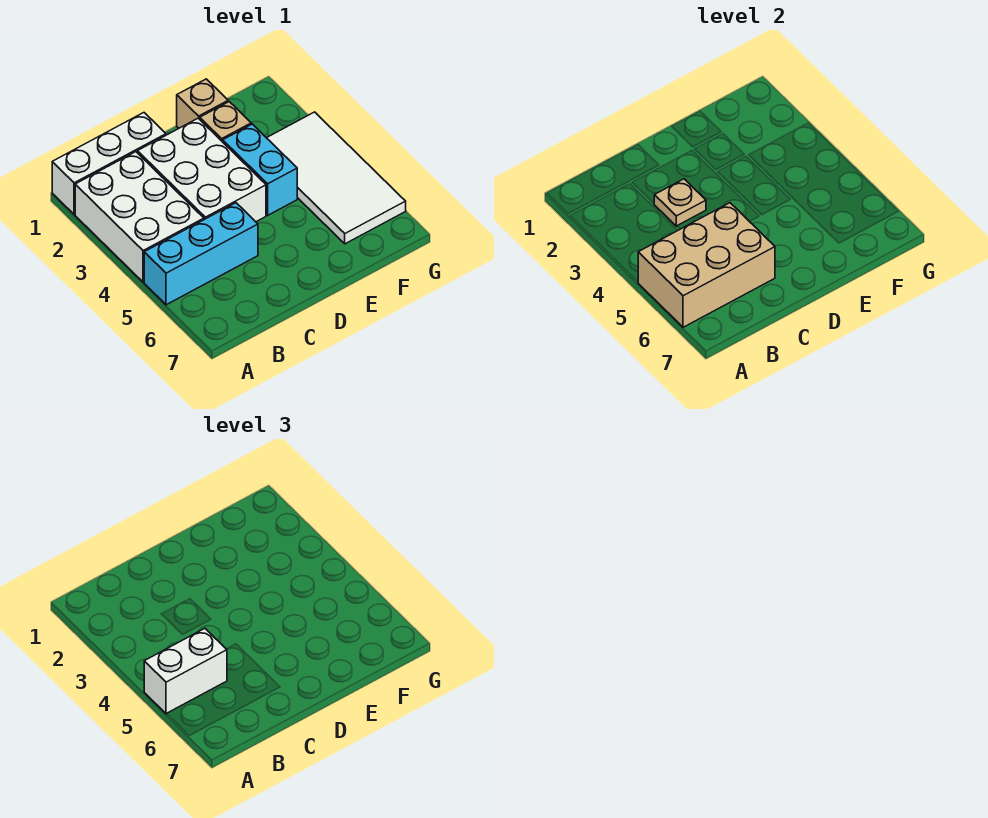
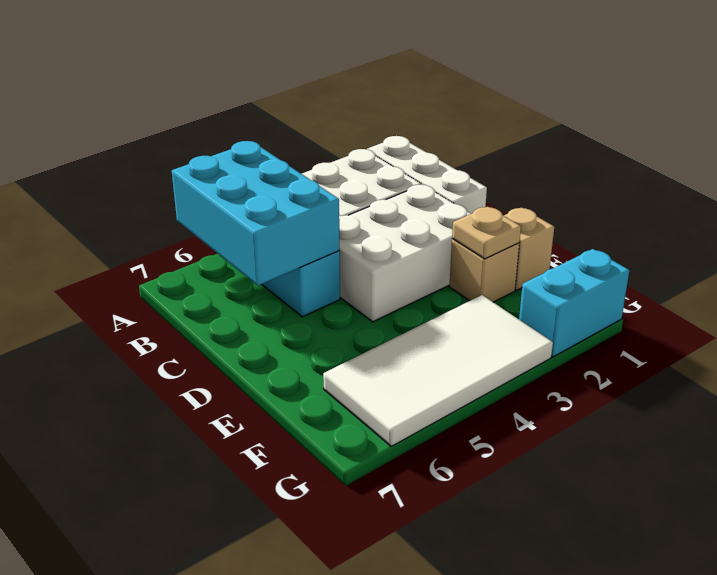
tan brick A5:C6 level 2 -> cyan brick A5:C6 level 2
white brick A5:B5 level 3 -> none
tan plate C3 level 2 -> tan plate E2 level 2
cyan brick E3:E4 level 1 -> cyan brick G1:G2 level 1

